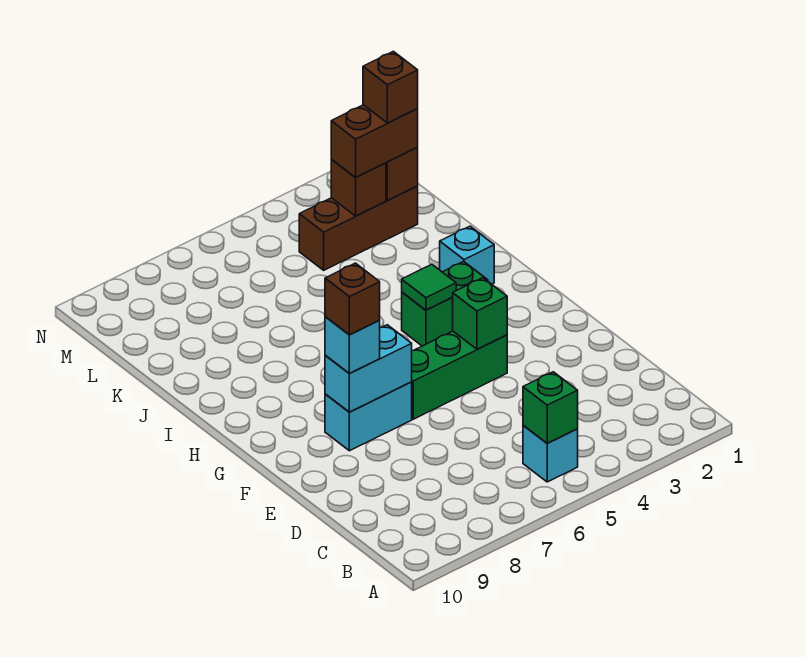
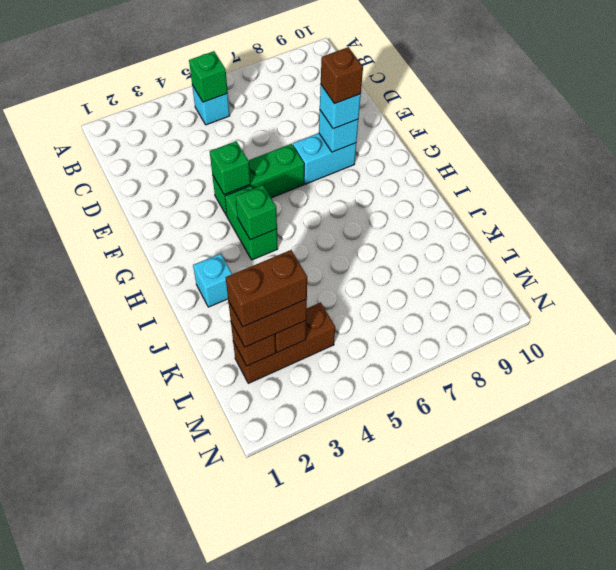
cyan brick F7:F8 level 2 -> cyan brick F8 level 2
green brick H3:H4 level 1 -> green brick G4:H4 level 1
green tile H4 level 2 -> green brick H4 level 2
brown brick L2 level 4 -> brown brick L2:L3 level 4

